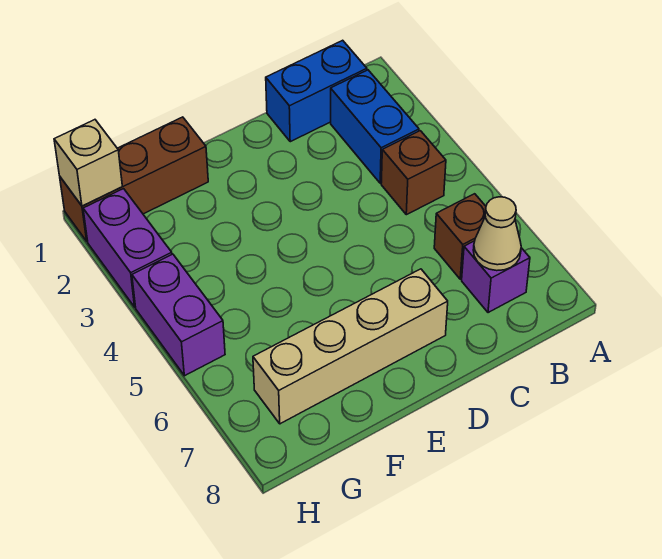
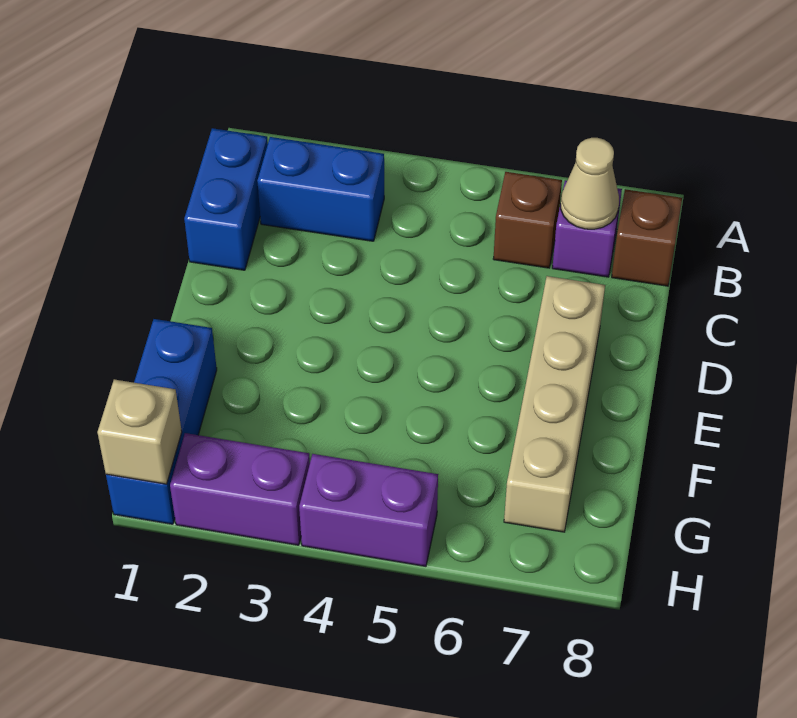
brown brick B4 level 1 -> brown brick B8 level 1
brown brick F1:H1 level 1 -> blue brick F1:H1 level 1

